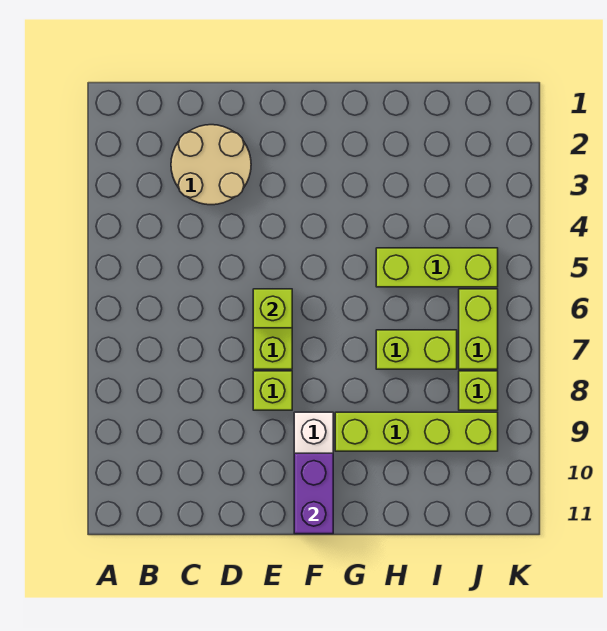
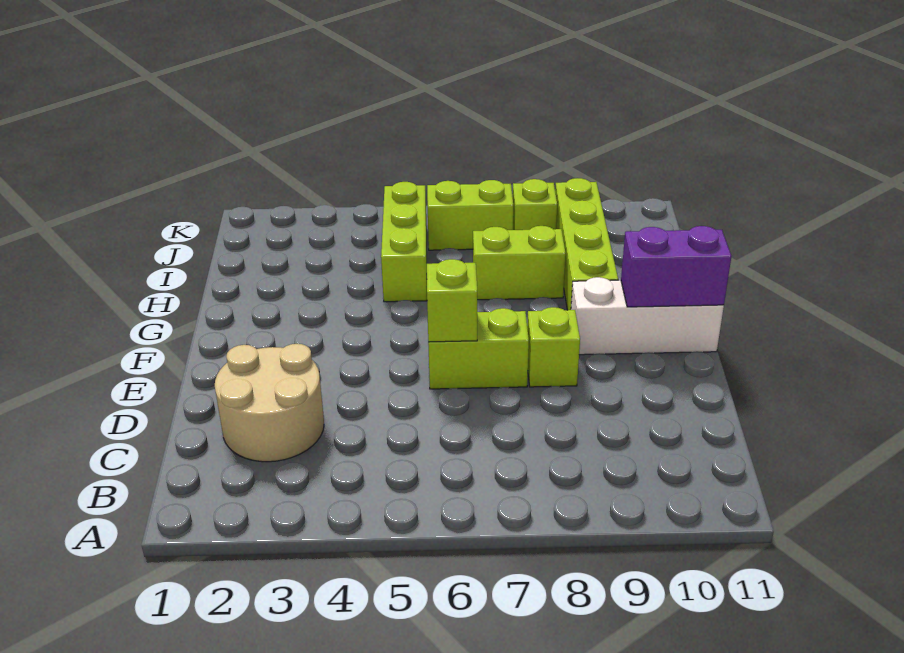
lime brick H7:I7 level 1 -> lime brick H7:H8 level 1

